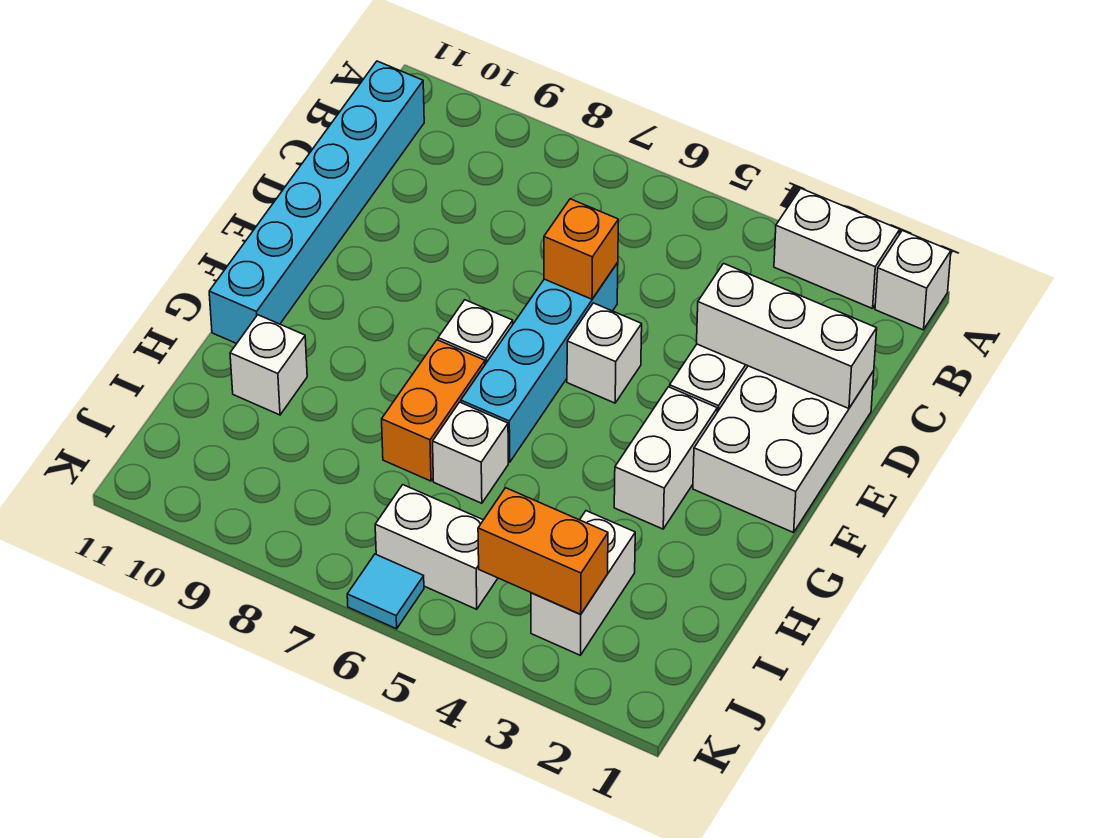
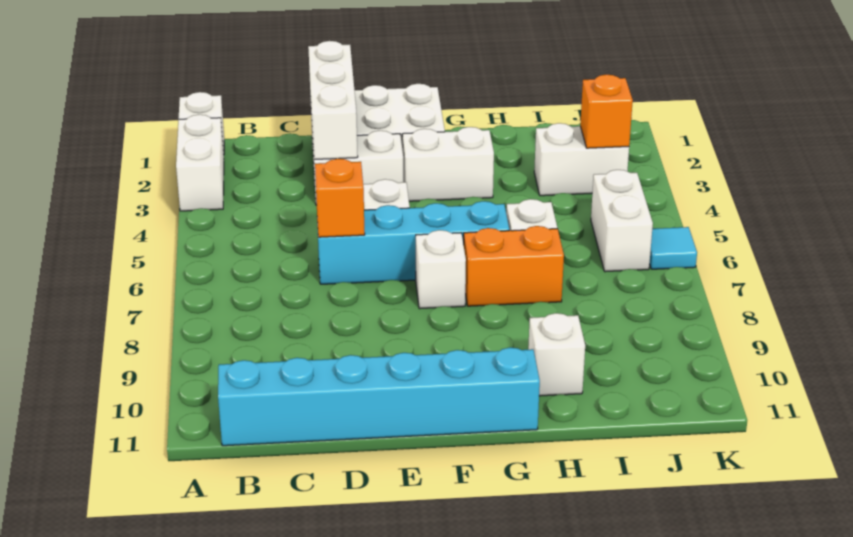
orange brick J3:J4 level 2 -> orange brick J3 level 2

